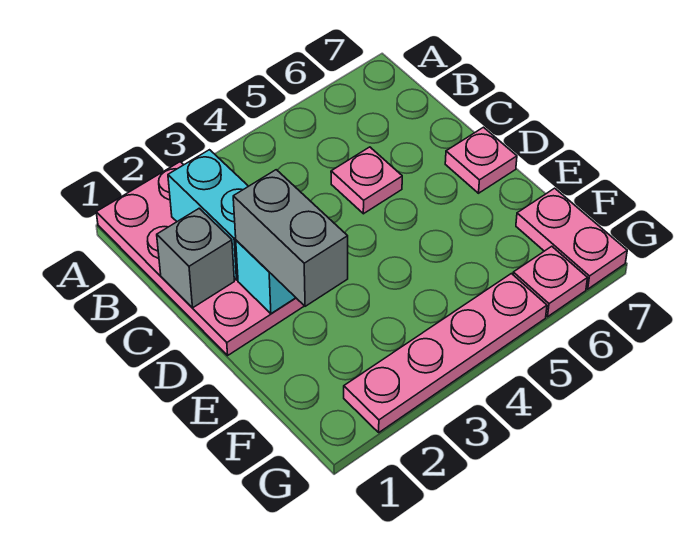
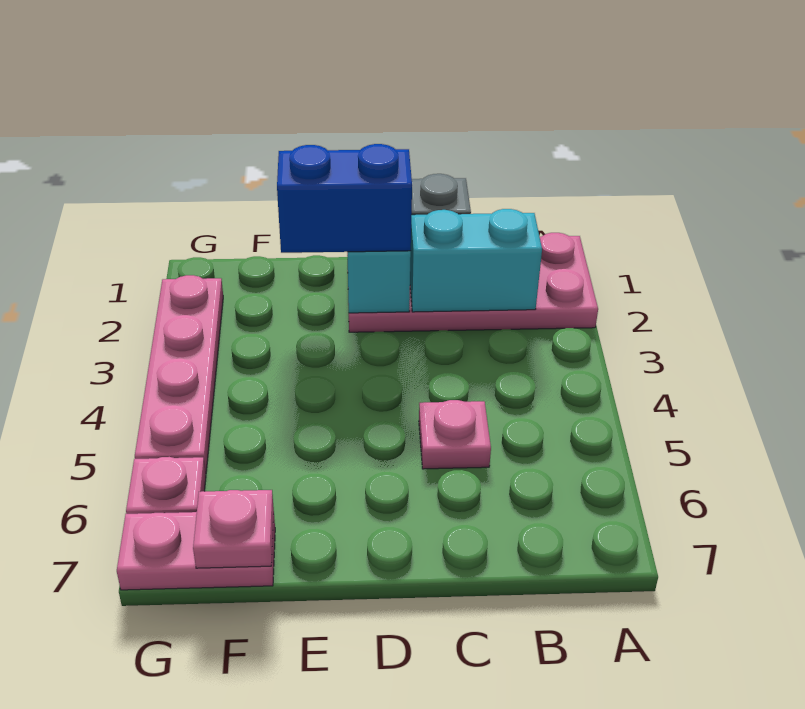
grey brick D2:E2 level 3 -> blue brick D2:E2 level 3
pink plate D7 level 1 -> pink plate F7 level 2

